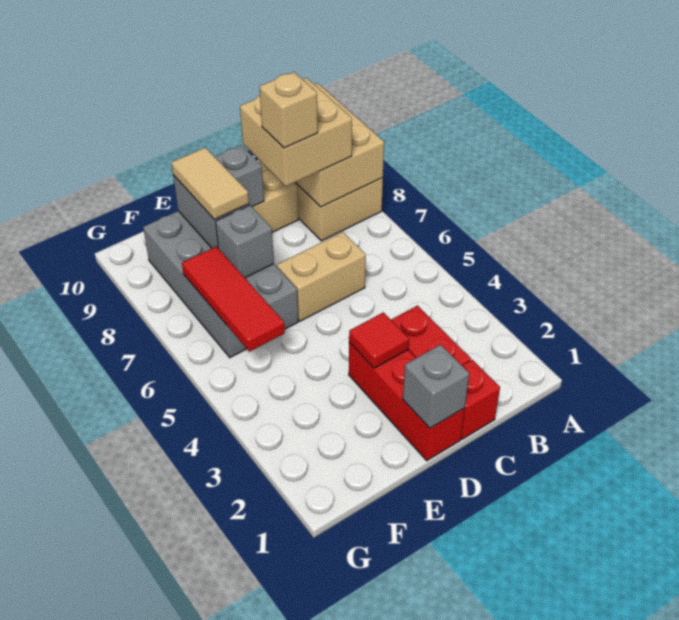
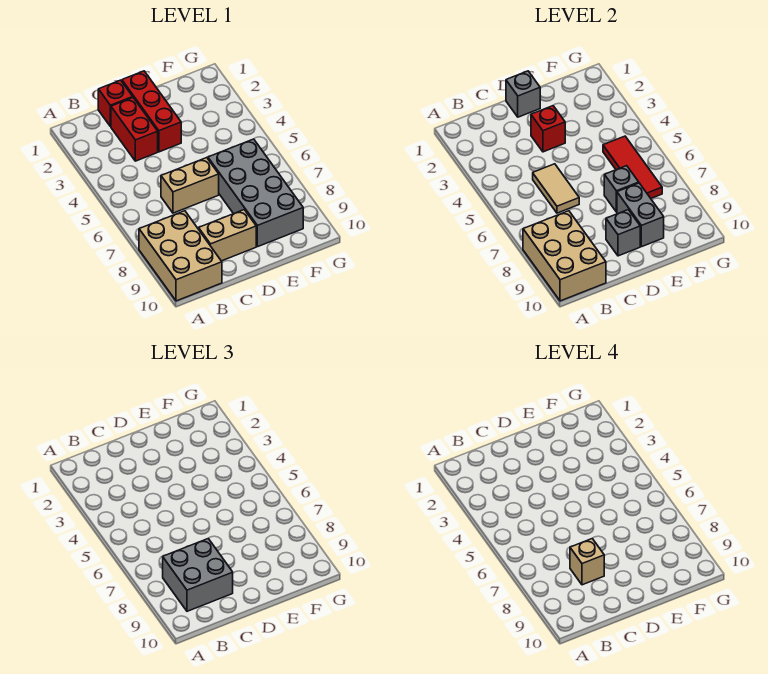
tan brick B8:C9 level 3 -> grey brick B8:C9 level 3
red tile D3 level 2 -> red brick D3 level 2
tan tile E8:E9 level 3 -> tan tile C5:C6 level 2

